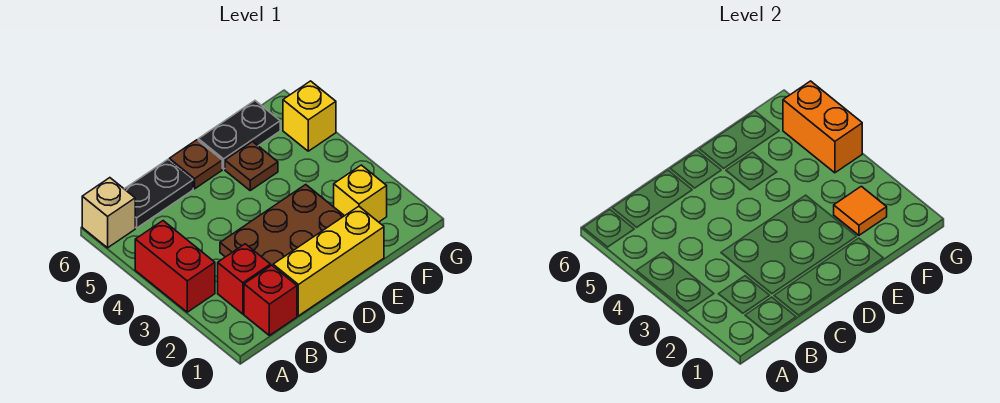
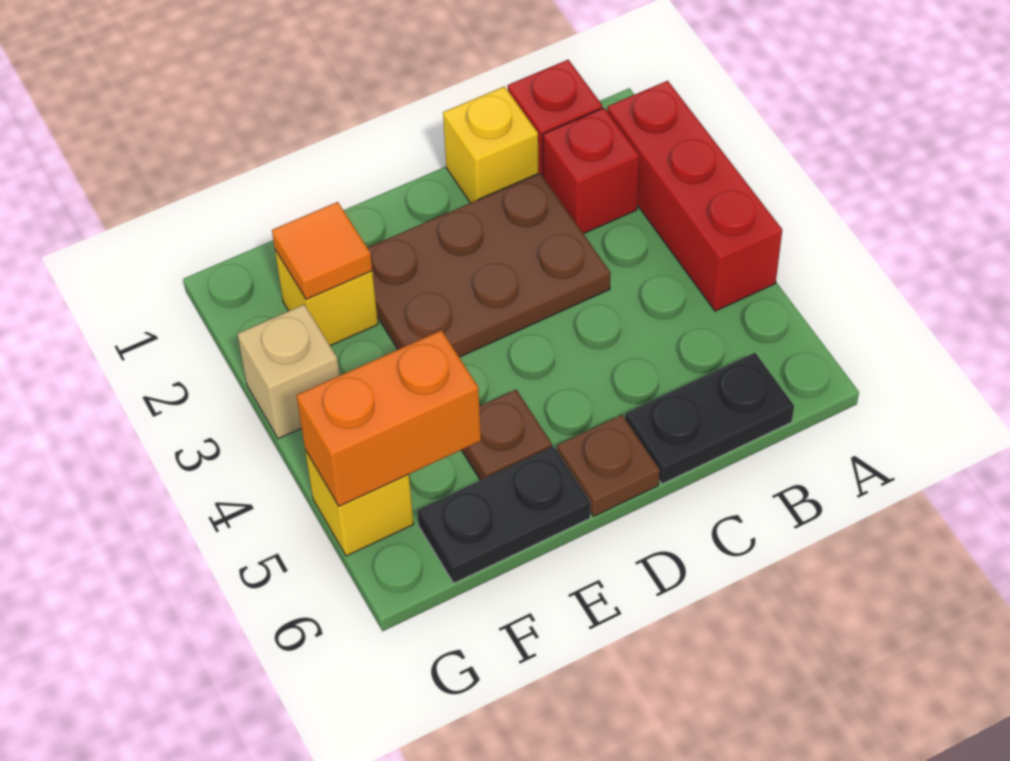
red brick A3:A4 level 1 -> red brick A2:A4 level 1
tan brick A6 level 1 -> tan brick G3 level 1
yellow brick C1:E1 level 1 -> yellow brick C1 level 1
orange brick G4:G5 level 2 -> orange brick F5:G5 level 2

